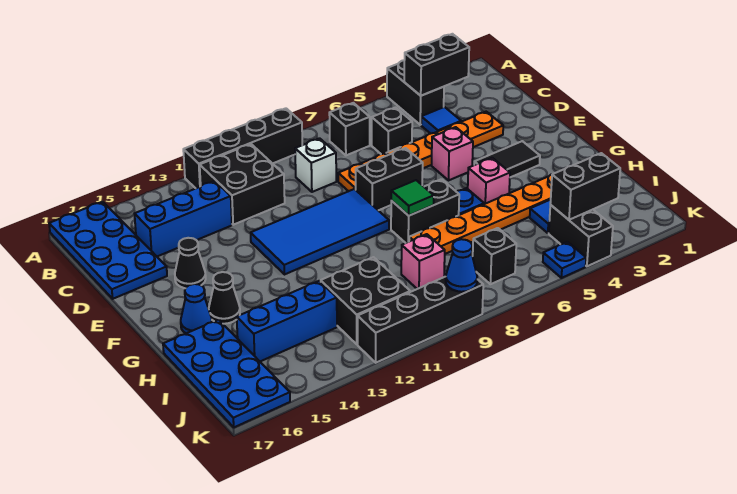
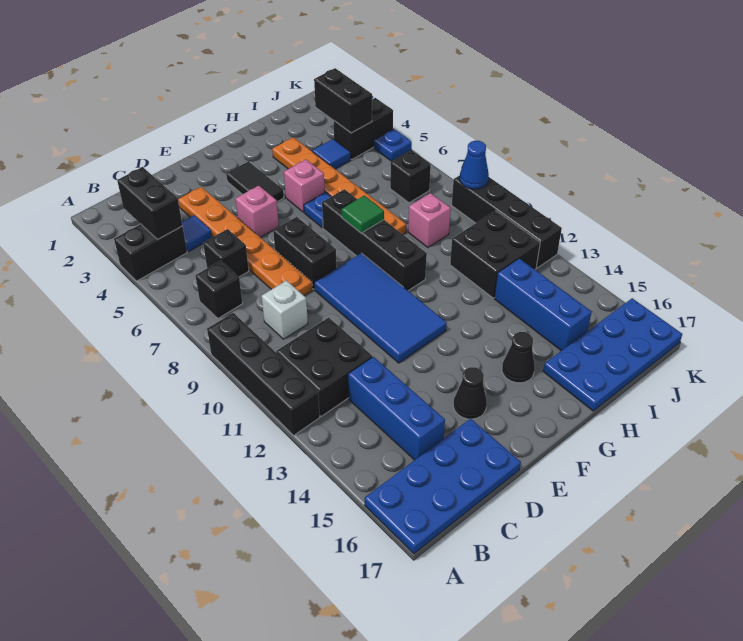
black brick G7:G8 level 1 -> black brick G7:G10 level 1
blue cone G16 level 1 -> none

